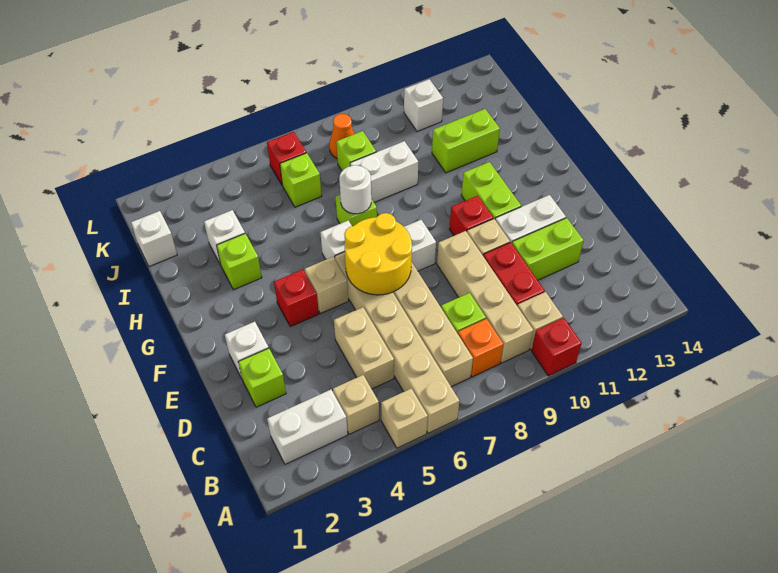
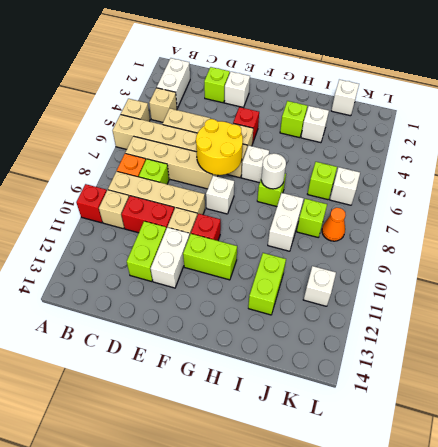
red brick K6 level 1 -> white brick K6 level 1

